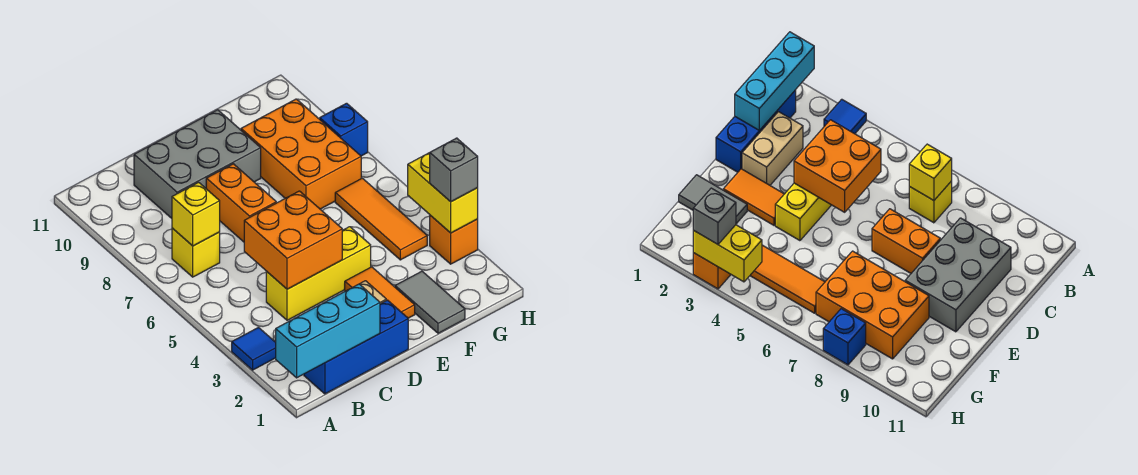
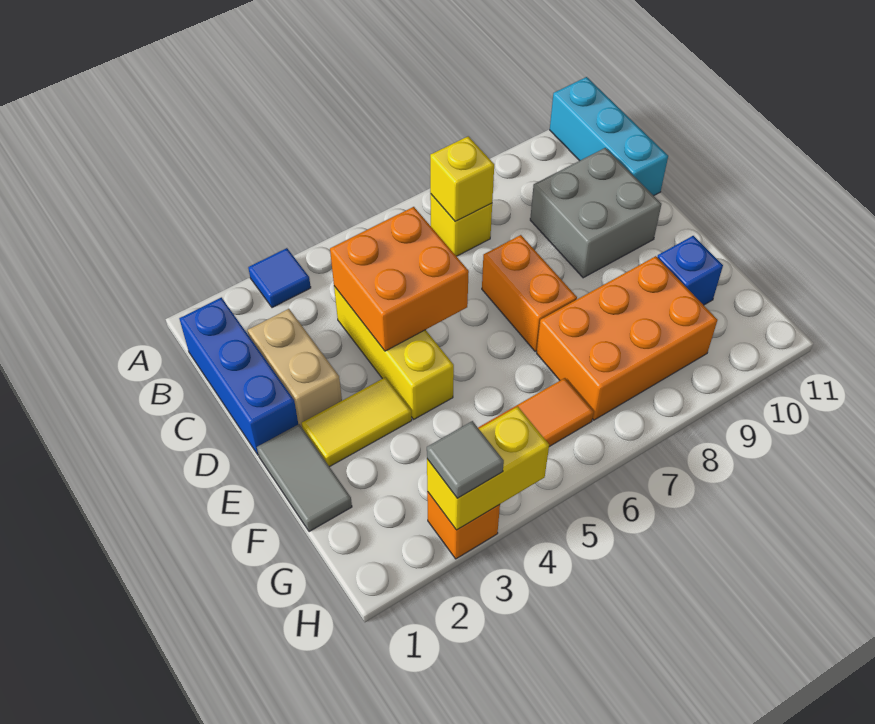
cyan brick A1:C1 level 2 -> cyan brick A11:C11 level 1
grey brick C9:E10 level 1 -> grey brick C9:D10 level 1
orange brick D7:D8 level 1 -> orange brick D7:E7 level 1
orange tile E2:E3 level 1 -> yellow tile E2:E3 level 1
grey tile F1:F2 level 1 -> grey tile E1:F1 level 1
grey brick H3 level 3 -> grey tile H3 level 3
blue brick H8 level 1 -> blue brick F10 level 1

